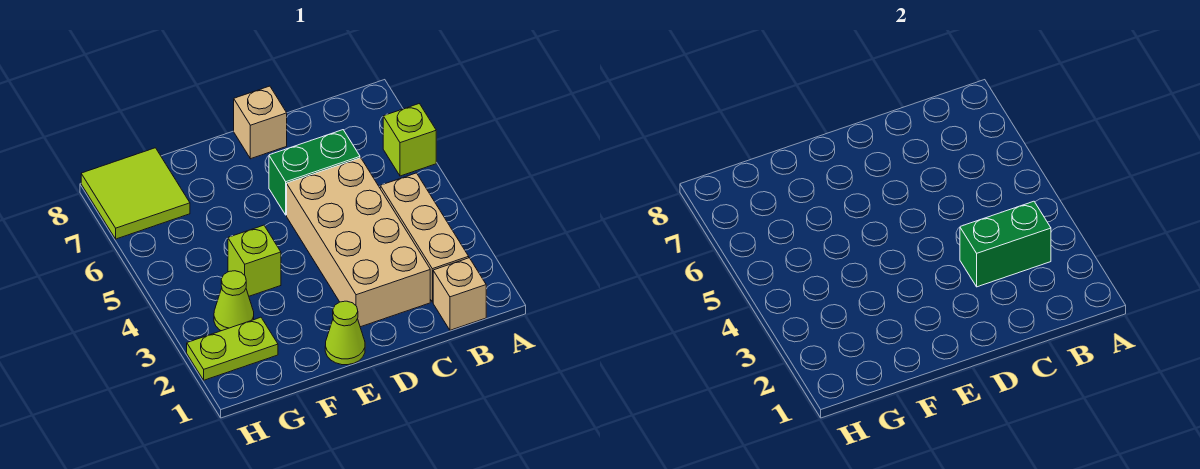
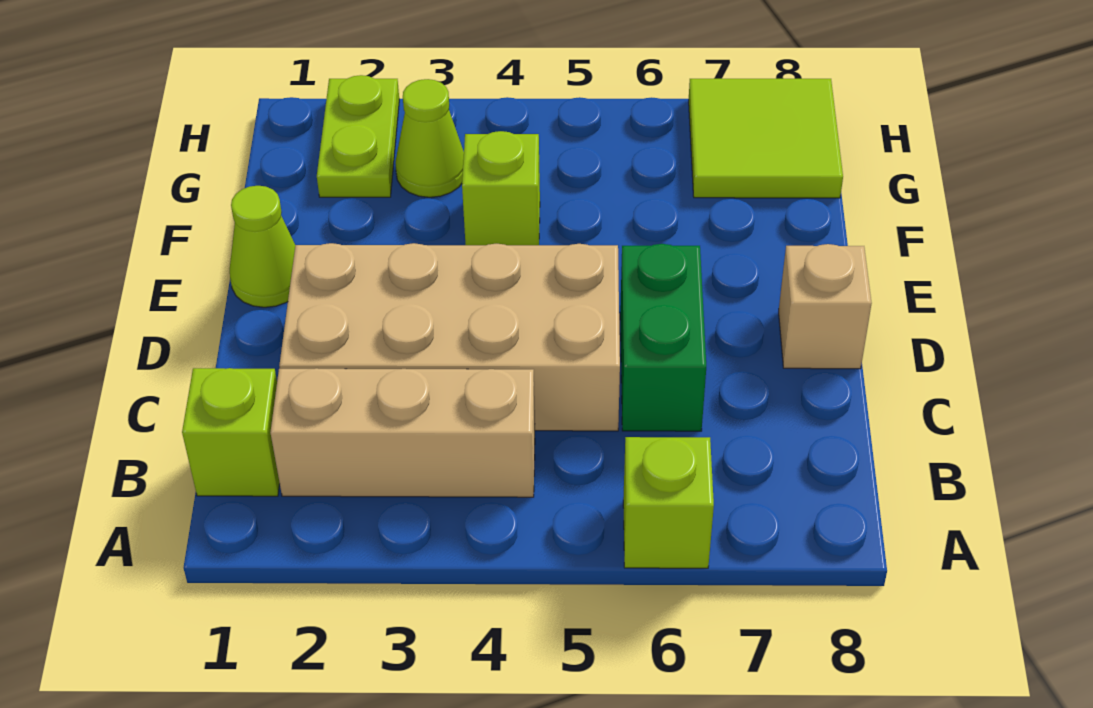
tan brick B1 level 1 -> lime brick B1 level 1
green brick B3:C3 level 2 -> none

